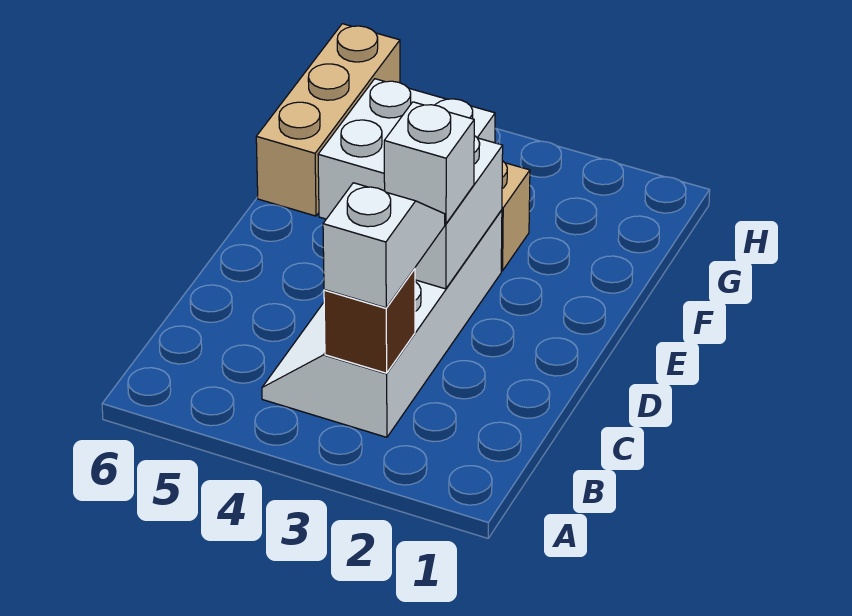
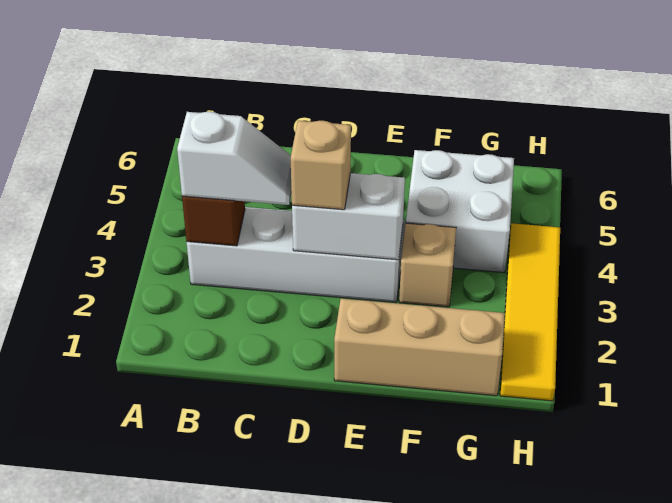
white brick D3 level 3 -> tan brick D3 level 3
tan brick F6:H6 level 1 -> tan brick E1:G1 level 1
none -> yellow tile H1:H4 level 1

